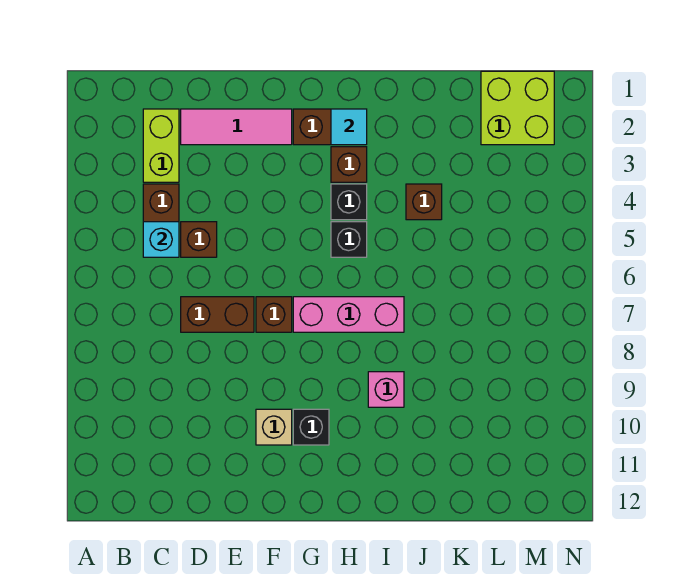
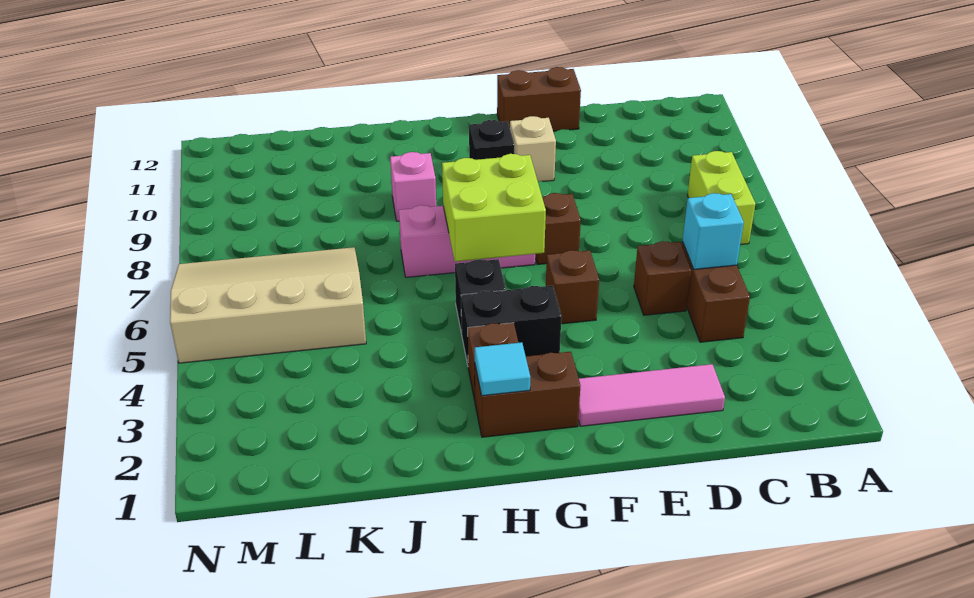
lime brick C2:C3 level 1 -> lime brick B7:B8 level 1
brown brick D7:E7 level 1 -> brown brick E12:F12 level 1
black brick H4 level 1 -> black brick G4:H4 level 1
brown brick J4 level 1 -> brown brick F5 level 1
none -> tan slope K5:N7 level 1 top 5
lime brick L1:M2 level 1 -> lime brick G6:H7 level 2

